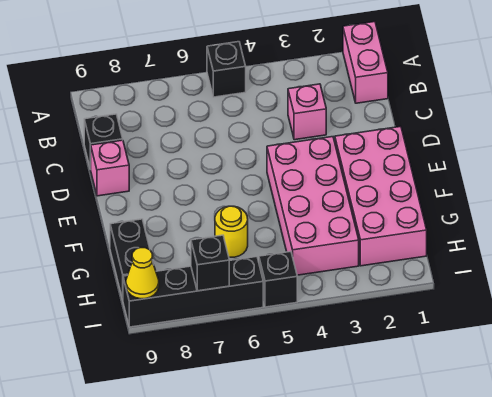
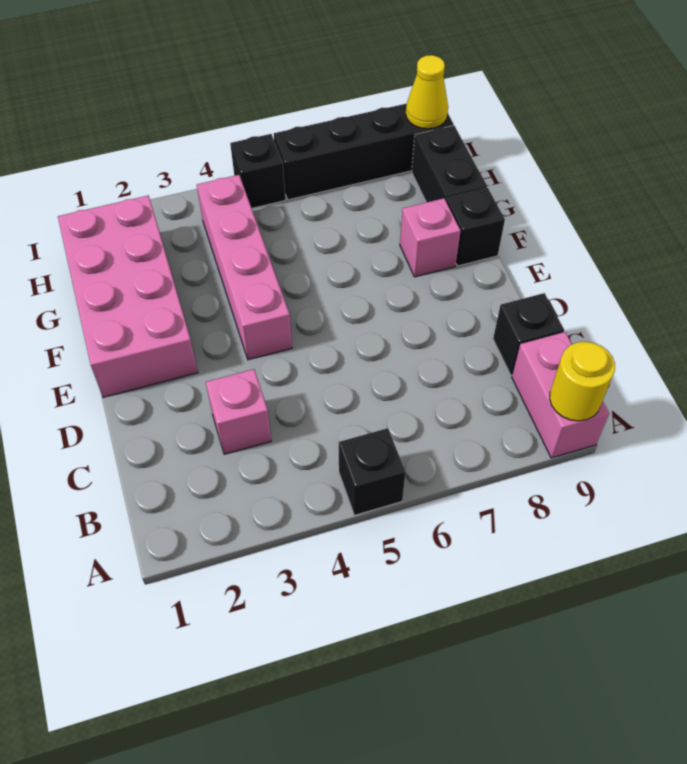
pink brick A1:B1 level 1 -> pink brick A9:B9 level 1
pink brick D9 level 1 -> pink brick F8 level 1
pink brick E3:H4 level 1 -> pink brick E4:H4 level 1
yellow round brick G6 level 1 -> yellow round brick A9 level 2
black brick I7 level 2 -> black brick F9 level 1

